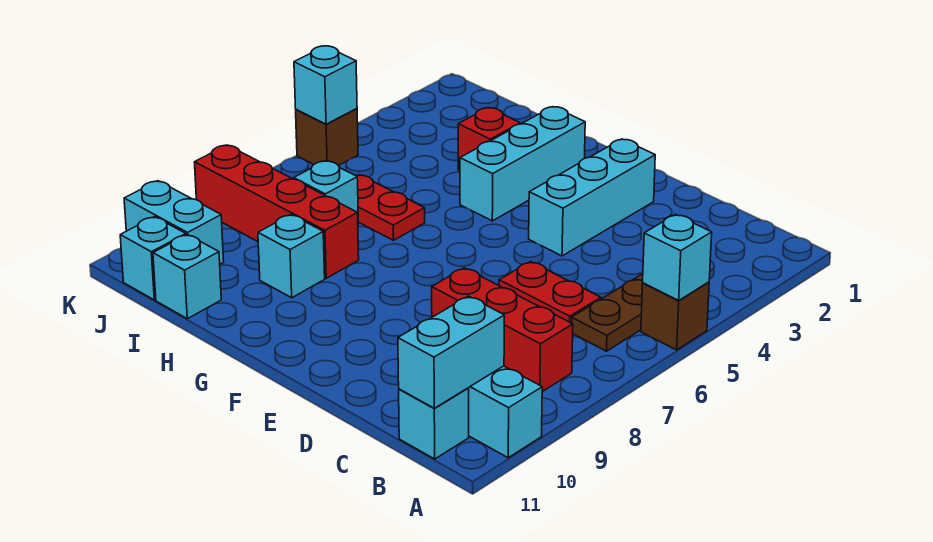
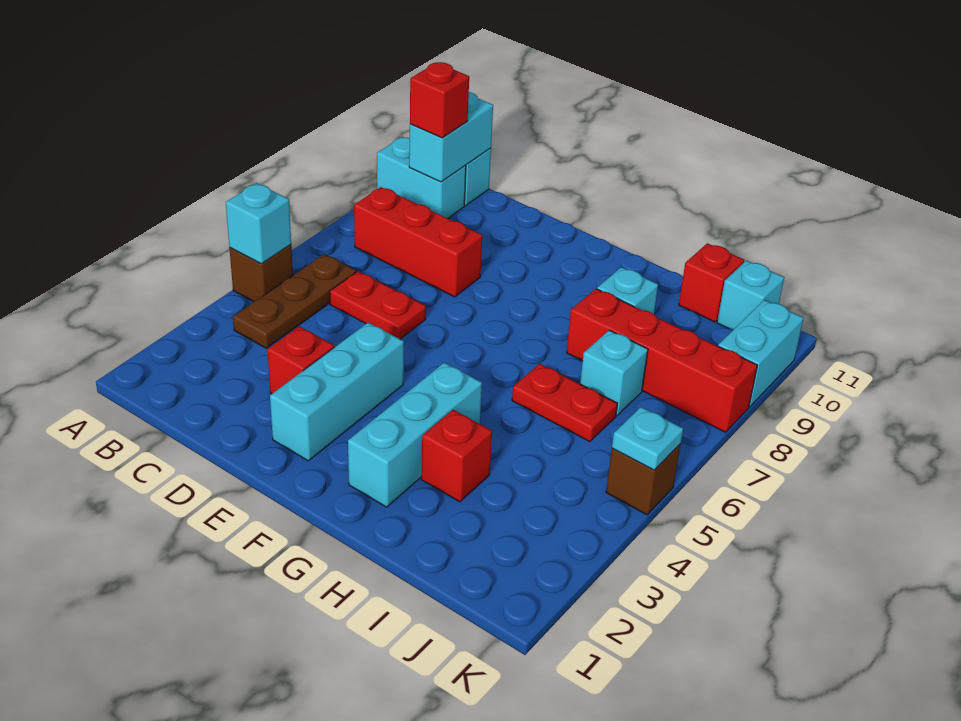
none -> red brick B10 level 3
none -> red brick D3 level 1
cyan brick I11 level 1 -> red brick I11 level 1
cyan brick J10:K10 level 1 -> cyan brick K9:K10 level 1
cyan brick K5 level 2 -> cyan plate K5 level 2

